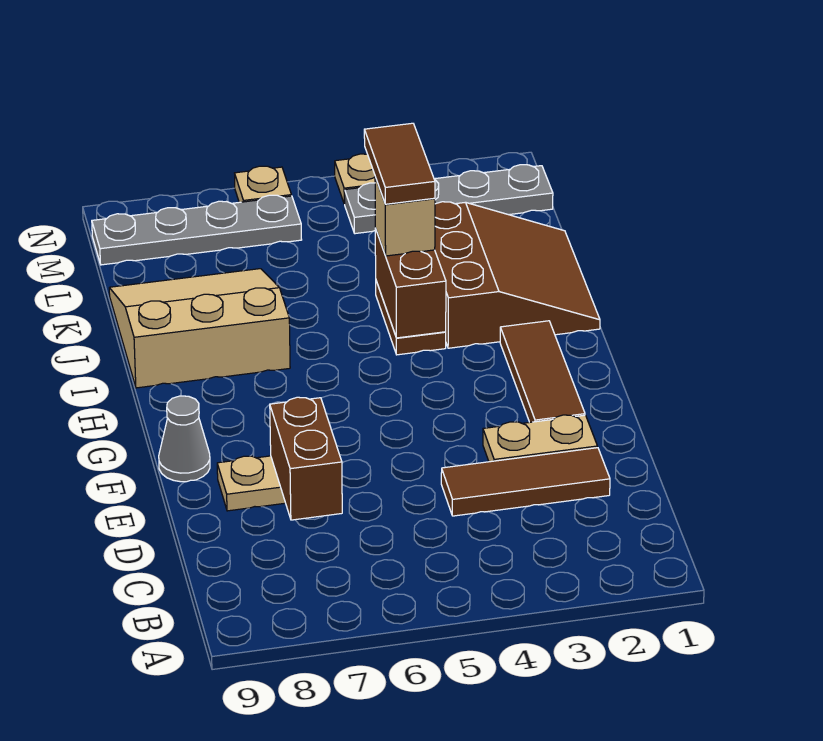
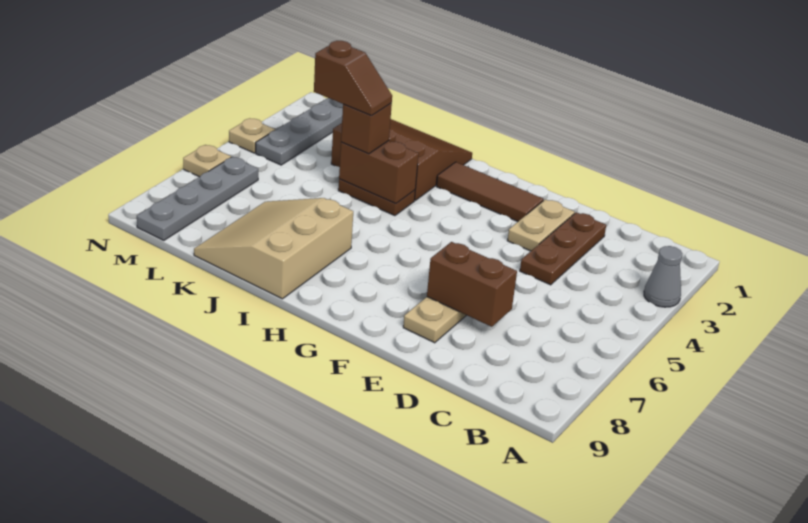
brown tile D2:D4 level 1 -> brown plate D2:D4 level 1
grey cone F9 level 1 -> grey cone A3 level 1
tan brick J4 level 3 -> brown brick J4 level 3
brown tile J4:K4 level 4 -> brown slope J4:K4 level 4 top K

